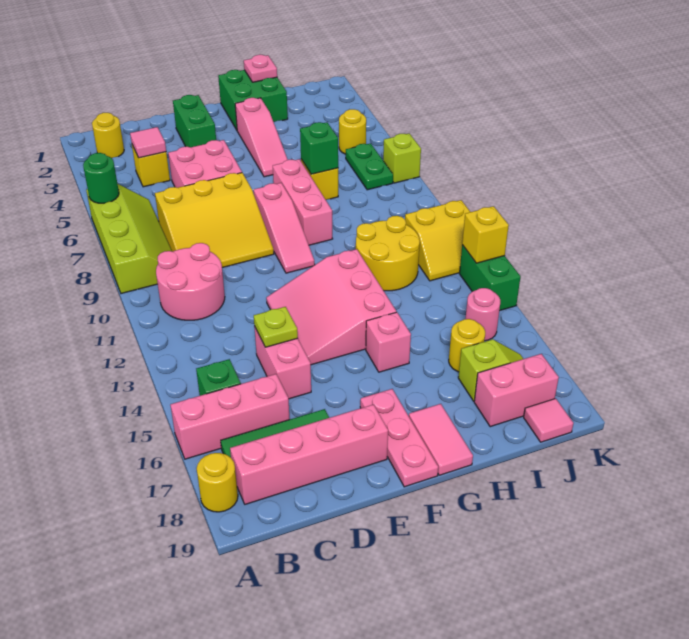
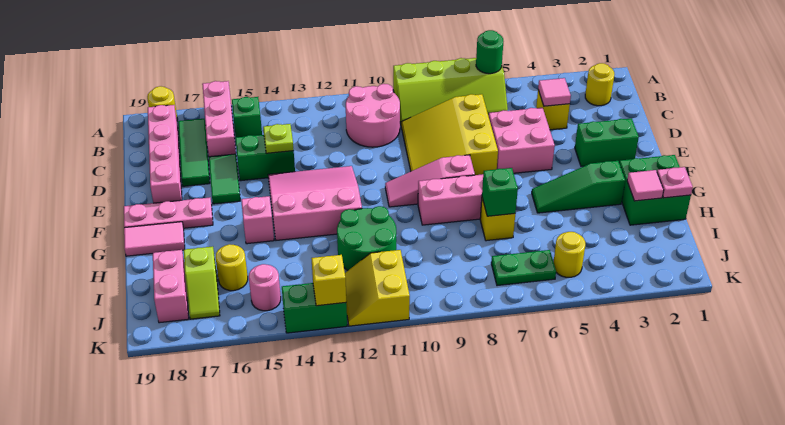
pink brick D14:D15 level 1 -> green brick D14:D15 level 1
none -> green tile D16:E16 level 1
pink slope G3:G5 level 1 top 3 -> green slope G3:G5 level 1 top 3
yellow round brick H11:I12 level 1 -> green round brick H11:I12 level 1
pink tile J19 level 1 -> pink tile H2 level 2
lime brick K7 level 1 -> none

